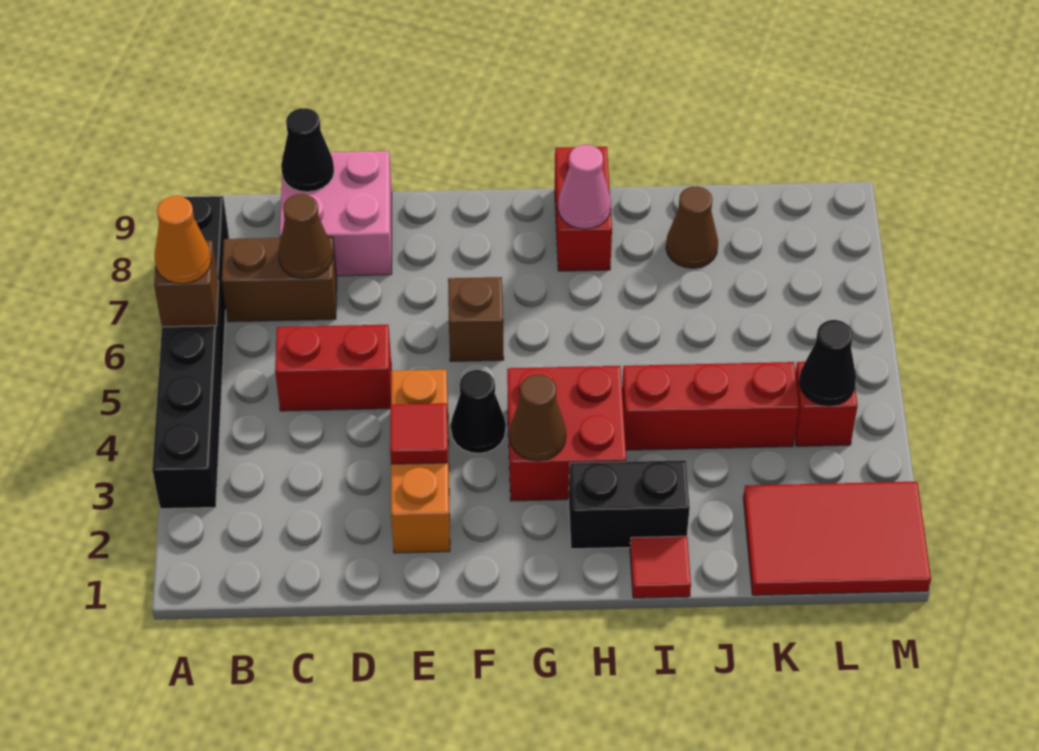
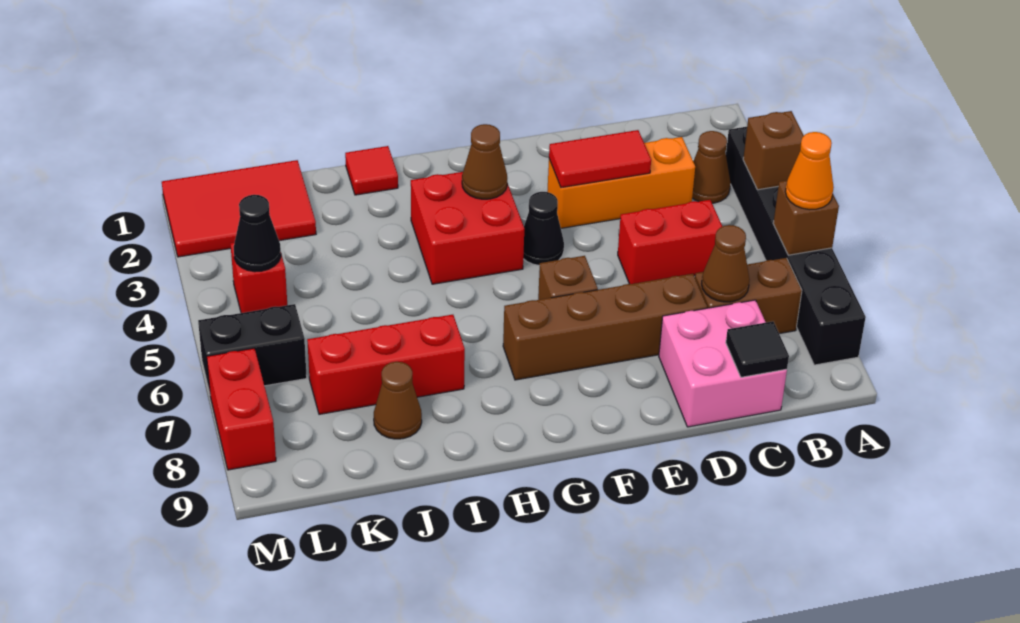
none -> brown brick A4 level 2
none -> brown cone B3 level 1
black cone C9 level 2 -> black tile C9 level 2
none -> brown brick D7:G7 level 1
orange brick E2:E4 level 1 -> orange brick C3:E3 level 1
red tile E3 level 2 -> red tile D3:E3 level 2
black brick H2:I2 level 1 -> black brick L6:M6 level 1
red brick H8:H9 level 1 -> red brick M7:M8 level 1
pink cone H8 level 2 -> none
red brick I4:K4 level 1 -> red brick I7:K7 level 1

